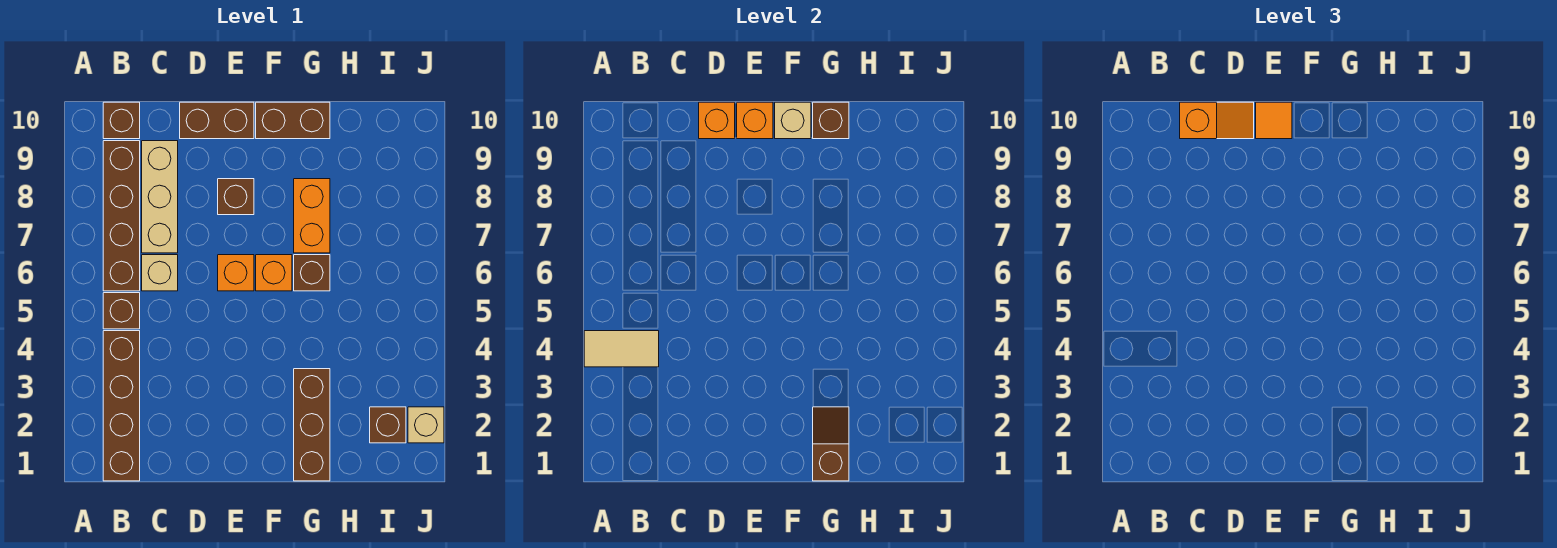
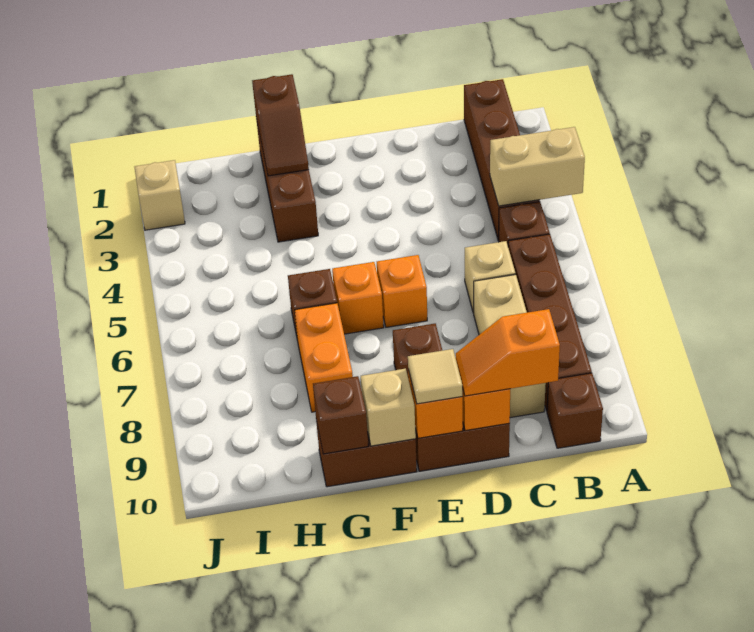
tan tile A4:B4 level 2 -> tan brick A4:B4 level 2
orange tile E10 level 3 -> tan tile E10 level 3
brown brick I2 level 1 -> none

